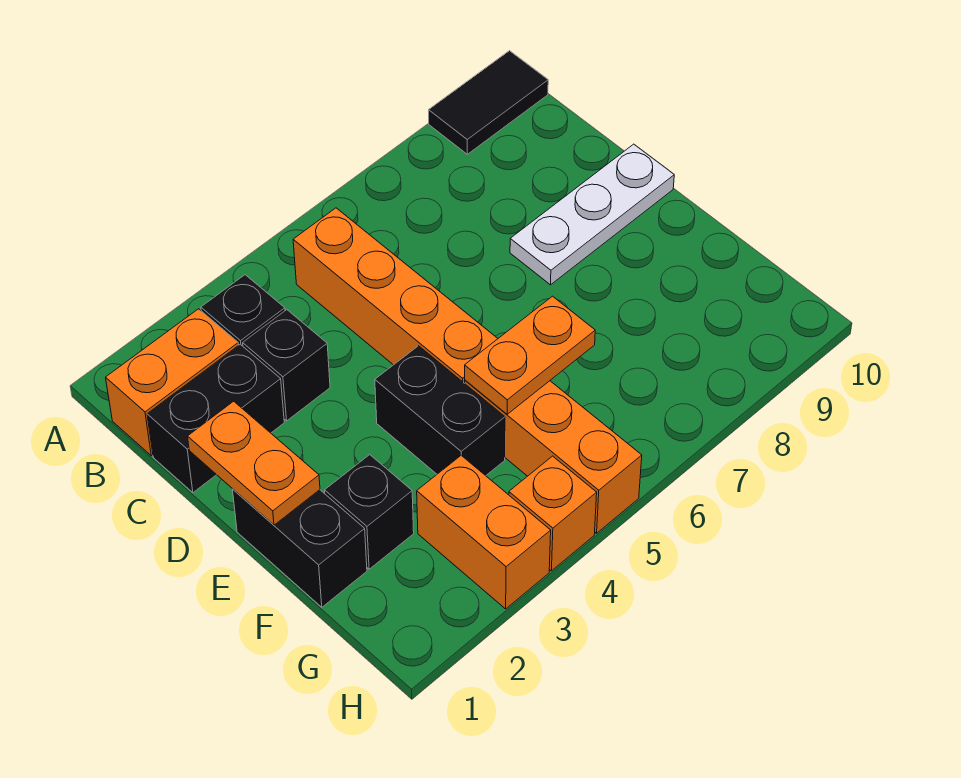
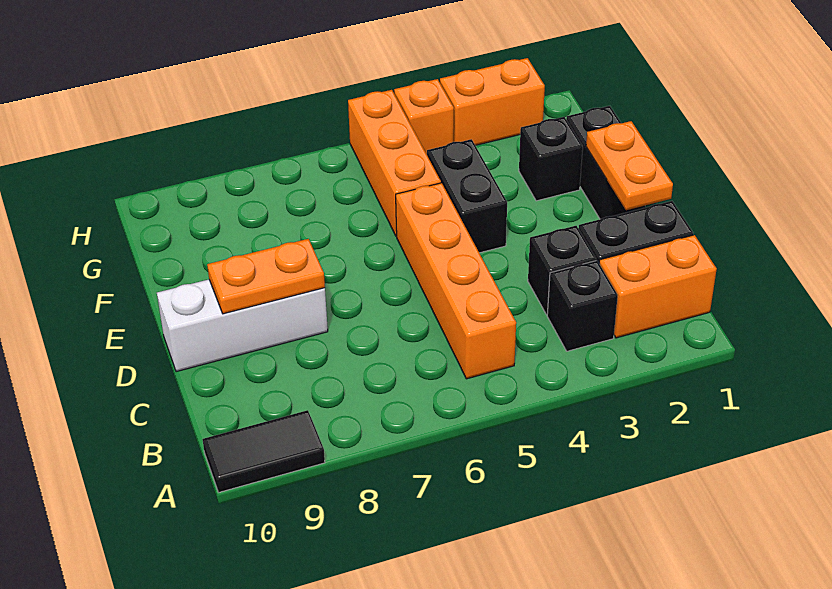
white plate D8:D10 level 1 -> white brick D8:D10 level 1
orange plate F5:F6 level 2 -> orange plate D8:D9 level 2
orange brick G3:H3 level 1 -> orange brick H2:H3 level 1

